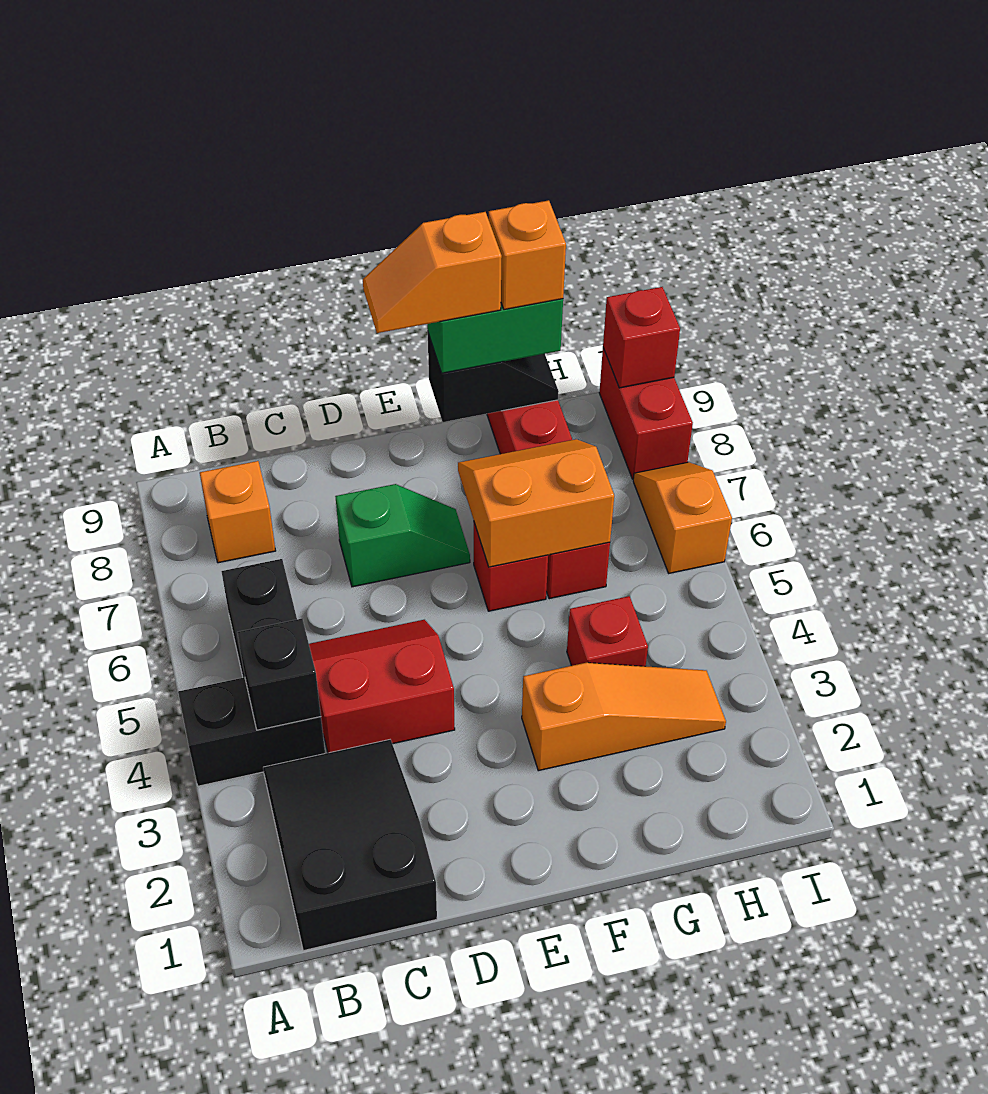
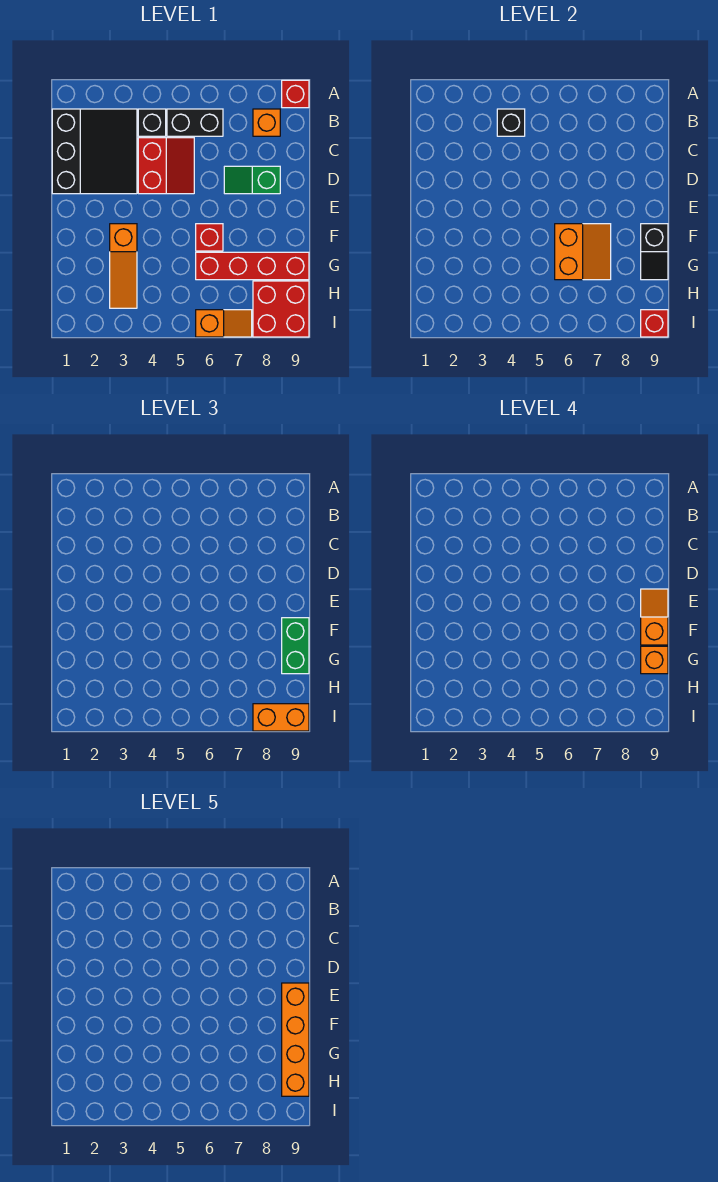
black brick A4:B4 level 1 -> black brick B4 level 1
black slope B1:C3 level 1 top 1 -> black slope B1:D3 level 1 top 1
green slope D7:E7 level 1 top D -> green slope D7:D8 level 1 top 8
none -> orange brick E9:H9 level 5
red brick G4 level 1 -> red brick A9 level 1
red brick I8:I9 level 1 -> red brick H8:I9 level 1
none -> orange brick I8:I9 level 3

